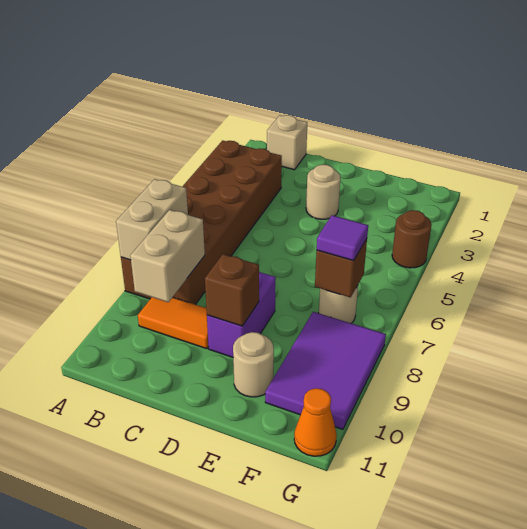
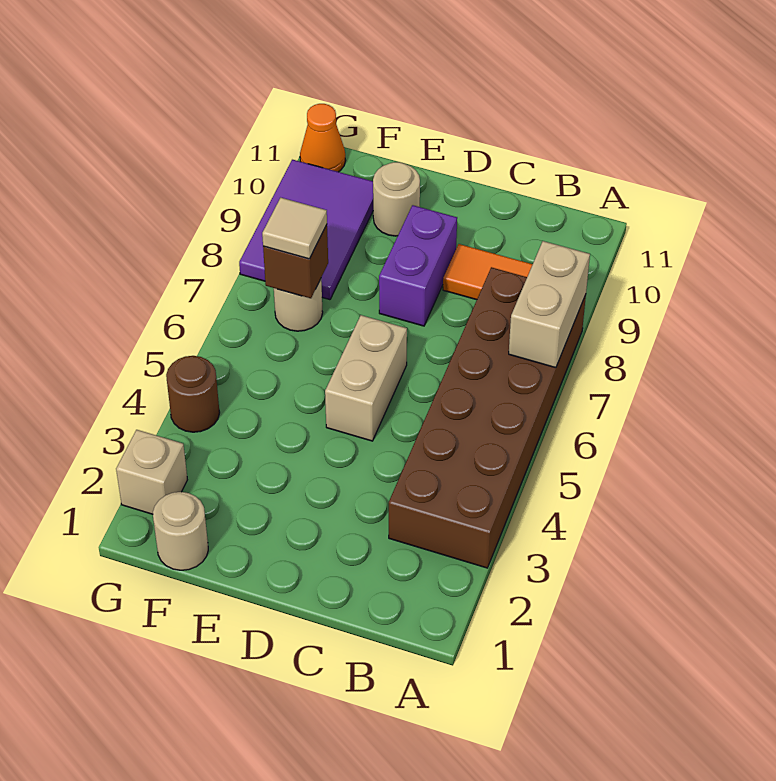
tan brick B1 level 1 -> tan brick G2 level 1
tan brick B8:B9 level 2 -> tan brick D5:D6 level 1
tan round brick D3 level 1 -> tan round brick F1 level 1
brown brick D9 level 2 -> none
purple tile F7 level 3 -> tan tile F7 level 3

